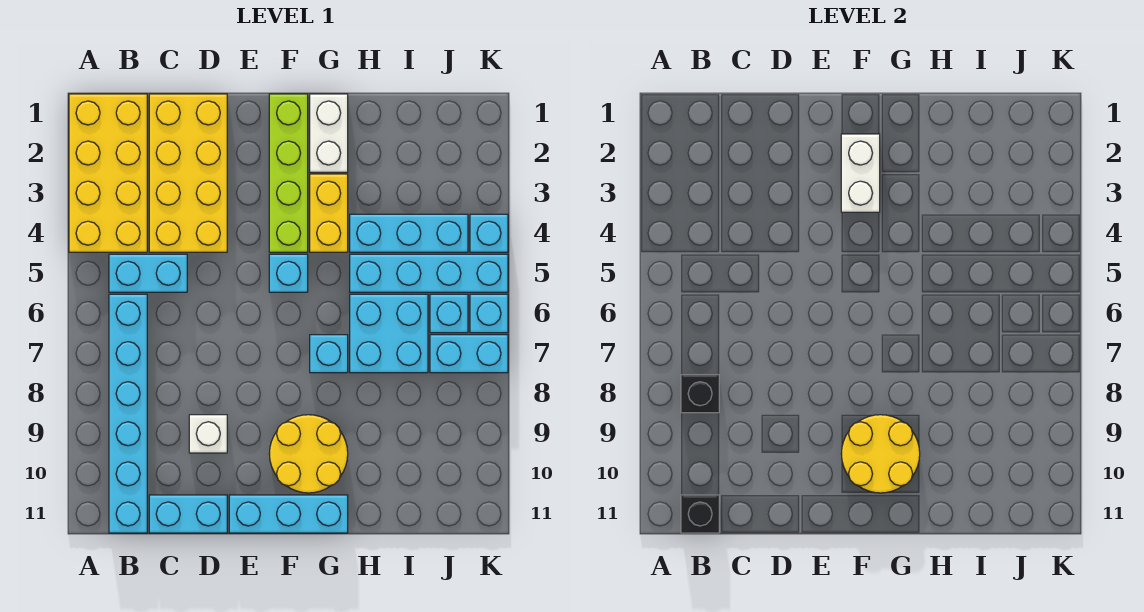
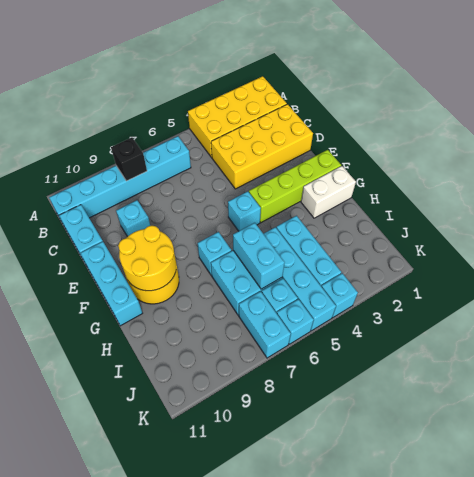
cyan brick B5:C5 level 1 -> cyan brick H6:I6 level 2
black brick B11 level 2 -> none
white brick D9 level 1 -> cyan brick D9 level 1
white brick F2:F3 level 2 -> none
yellow brick G3:G4 level 1 -> none

